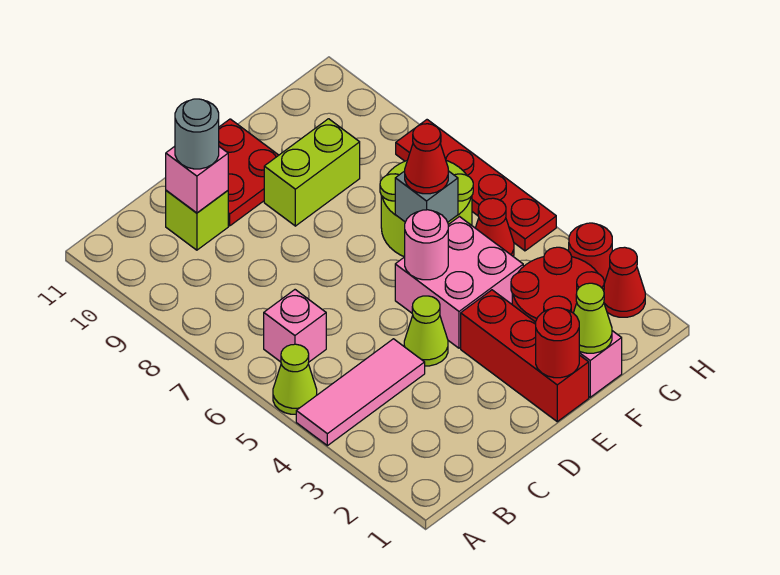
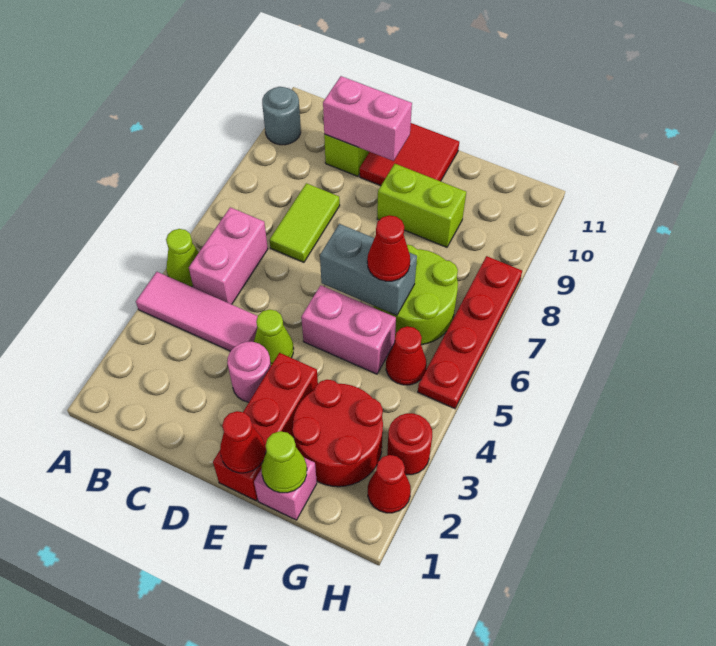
pink brick B6 level 1 -> pink brick B5:B6 level 1
none -> lime tile C7:C8 level 1
pink brick C10 level 2 -> pink brick C10:D10 level 2
grey round brick C10 level 3 -> grey round brick A10 level 1
red plate D10:E11 level 1 -> red tile D10:E11 level 1
red round brick E1 level 2 -> red cone E1 level 2
pink brick E4:F5 level 1 -> pink brick E5:F5 level 1
pink round brick E5 level 2 -> pink round brick D3 level 1
grey brick F6 level 2 -> grey brick E6:F6 level 2

